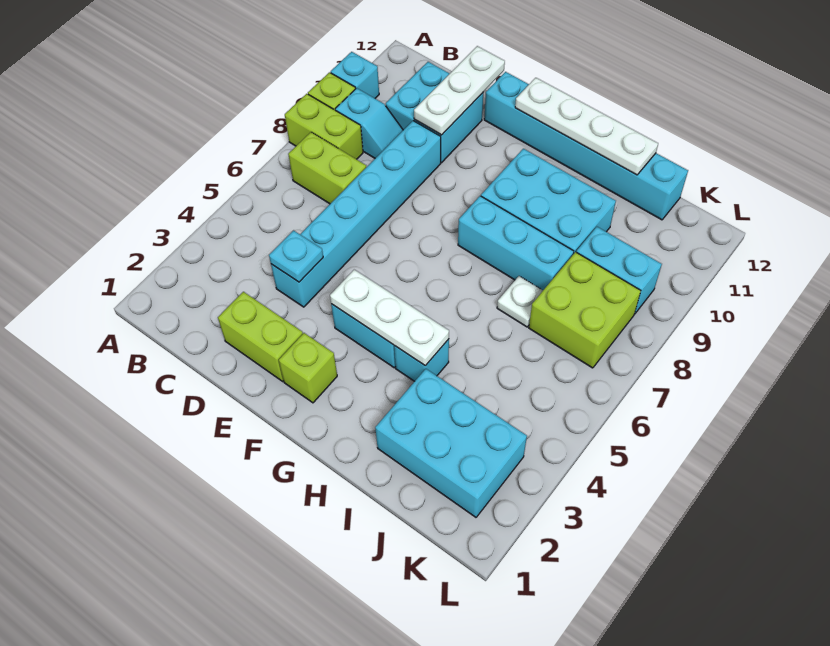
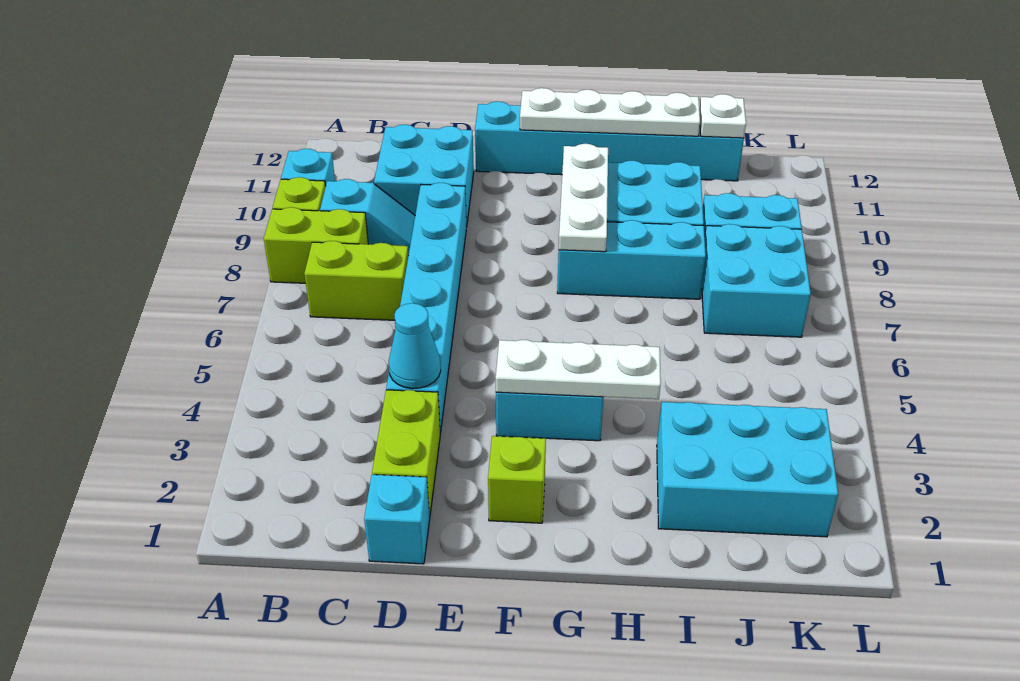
lime brick D2:E2 level 1 -> lime brick D2:D3 level 1
cyan plate D4 level 2 -> cyan cone D4 level 2
white plate D10:D12 level 2 -> white plate G8:G10 level 2
cyan brick H4 level 1 -> cyan brick D1 level 1
white plate I7 level 1 -> white plate J12 level 2
lime brick J7:K8 level 1 -> cyan brick J7:K8 level 1

